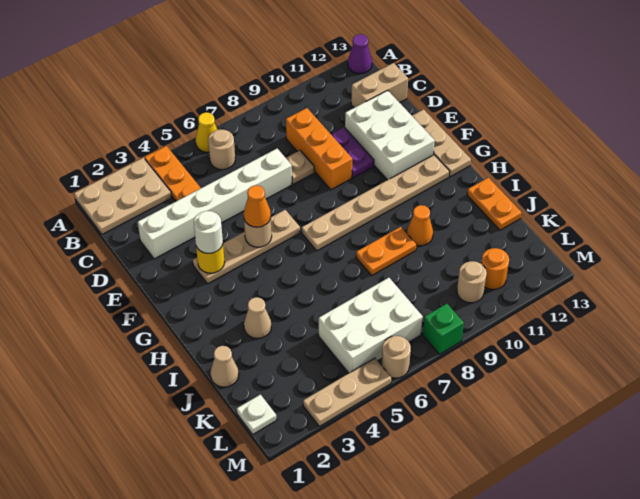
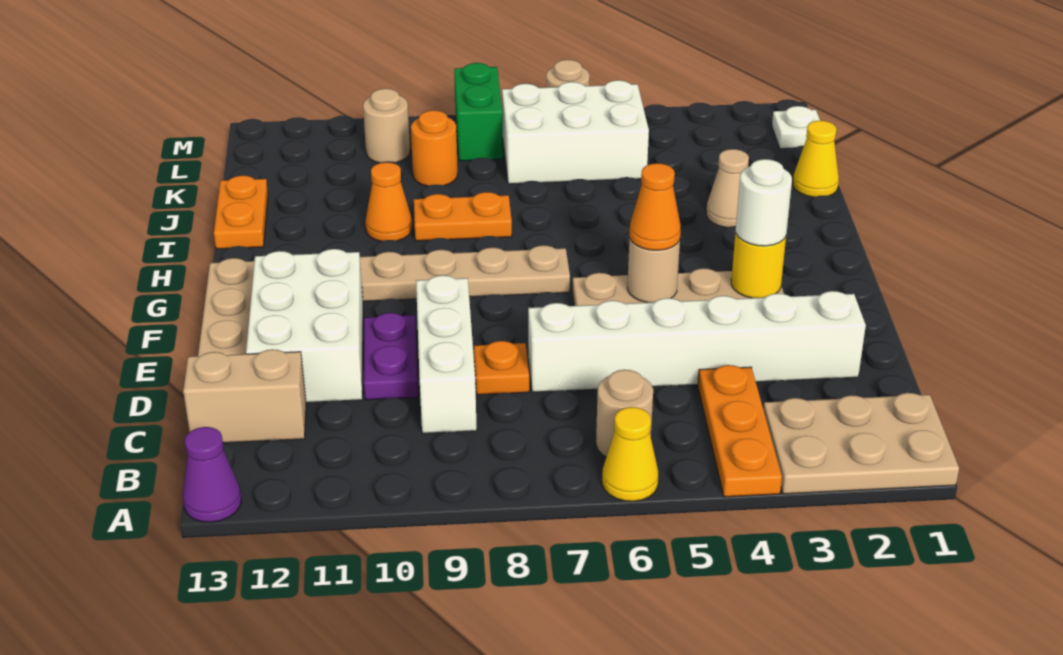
orange brick C9:E9 level 1 -> white brick C9:E9 level 1
tan plate D8 level 1 -> orange plate D8 level 1
tan cone J1 level 1 -> yellow cone J1 level 1
orange round brick L11 level 1 -> orange round brick K9 level 1
tan plate M3:M5 level 1 -> none
green brick M8 level 1 -> green brick L8:M8 level 1

